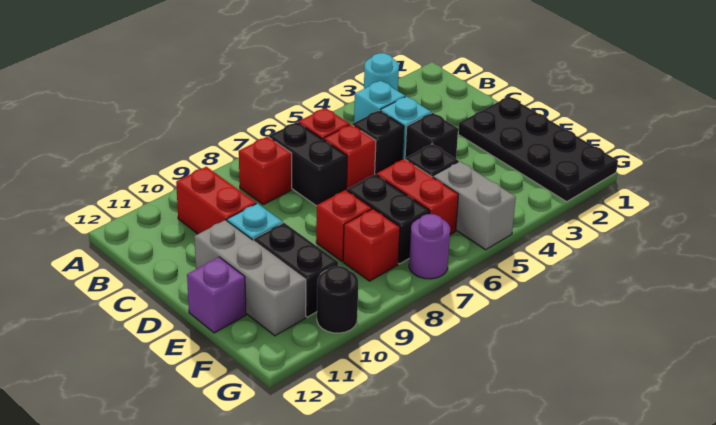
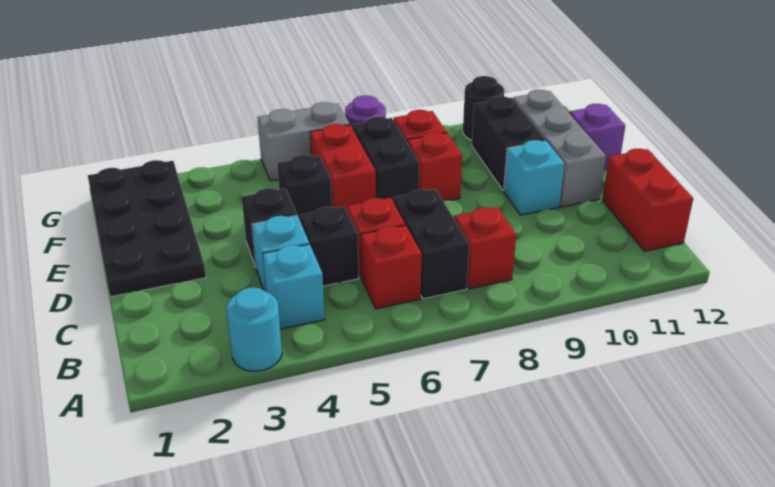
red brick B10:C10 level 1 -> red brick B12:C12 level 1
grey brick F5:G5 level 1 -> grey brick G5:G6 level 1

